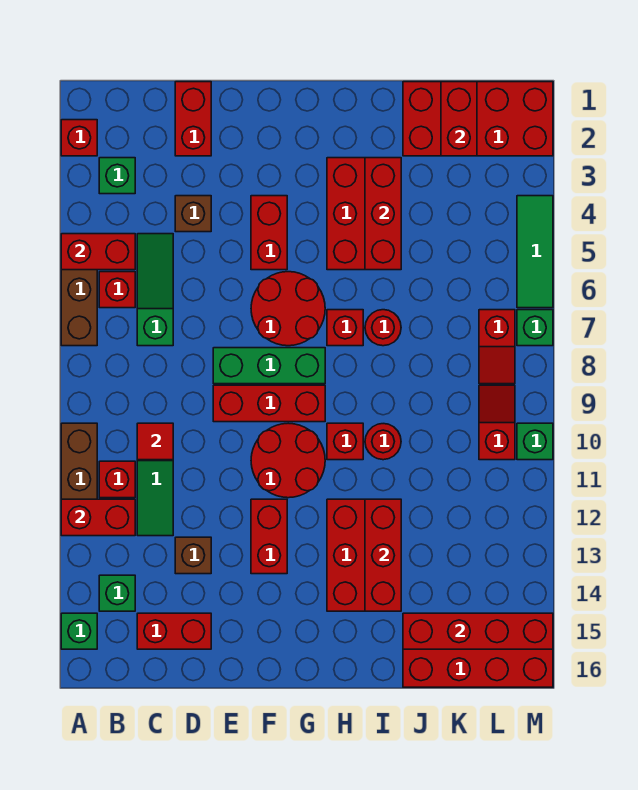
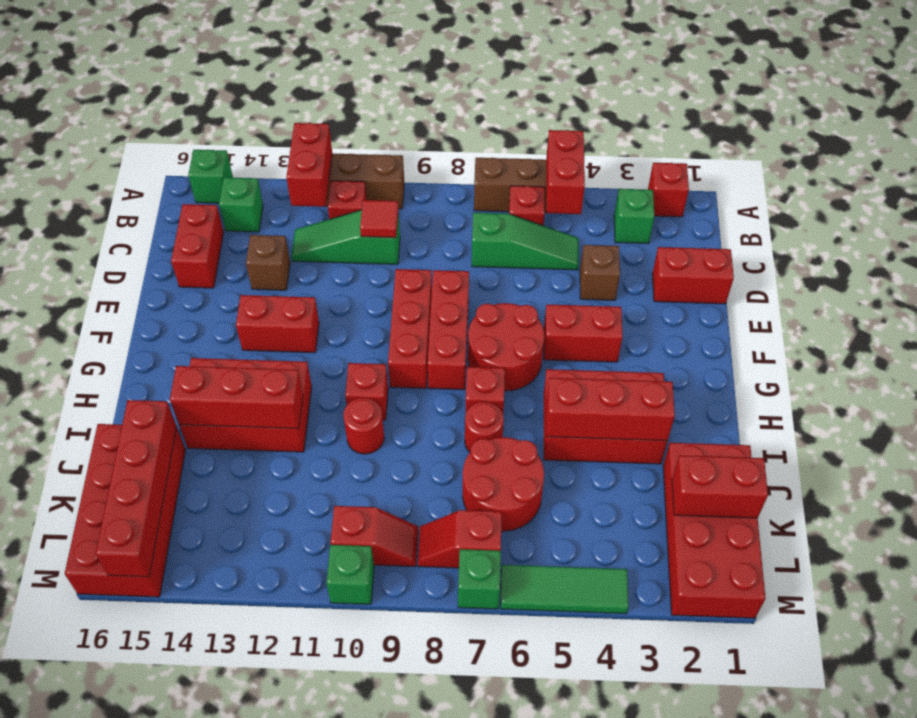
green brick E8:G8 level 1 -> red brick E8:G8 level 1
red round brick F10:G11 level 1 -> red round brick J6:K7 level 1

